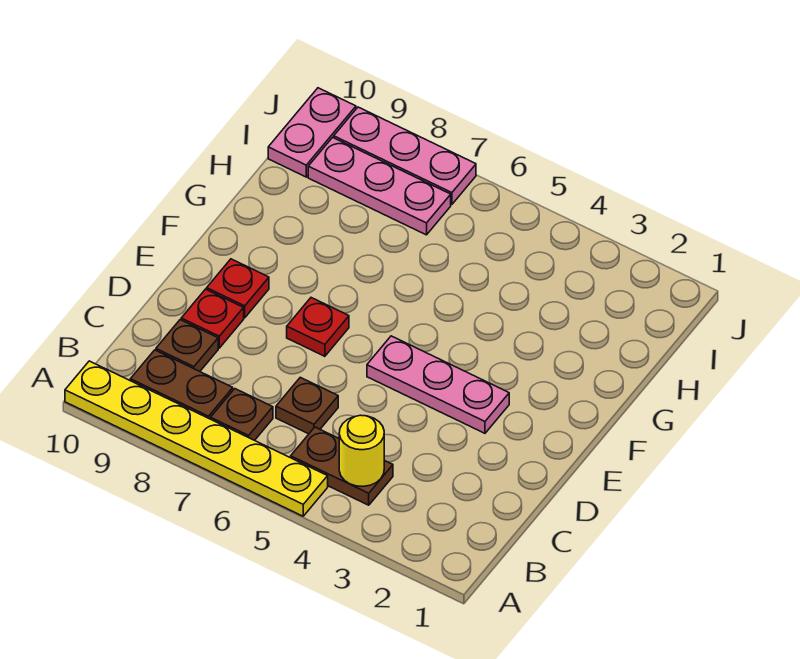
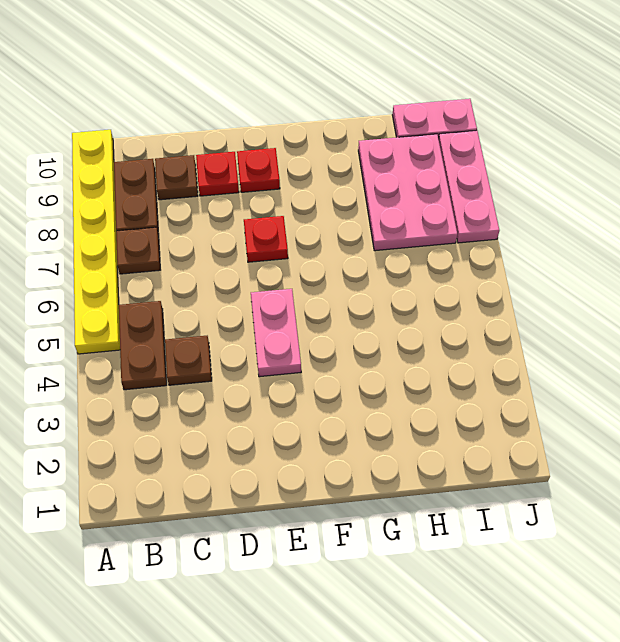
yellow round brick B4 level 2 -> none
brown plate C6 level 1 -> brown plate C4 level 1
pink plate E3:E5 level 1 -> pink plate E4:E5 level 1
pink plate I7:I9 level 1 -> pink plate H7:I9 level 1

